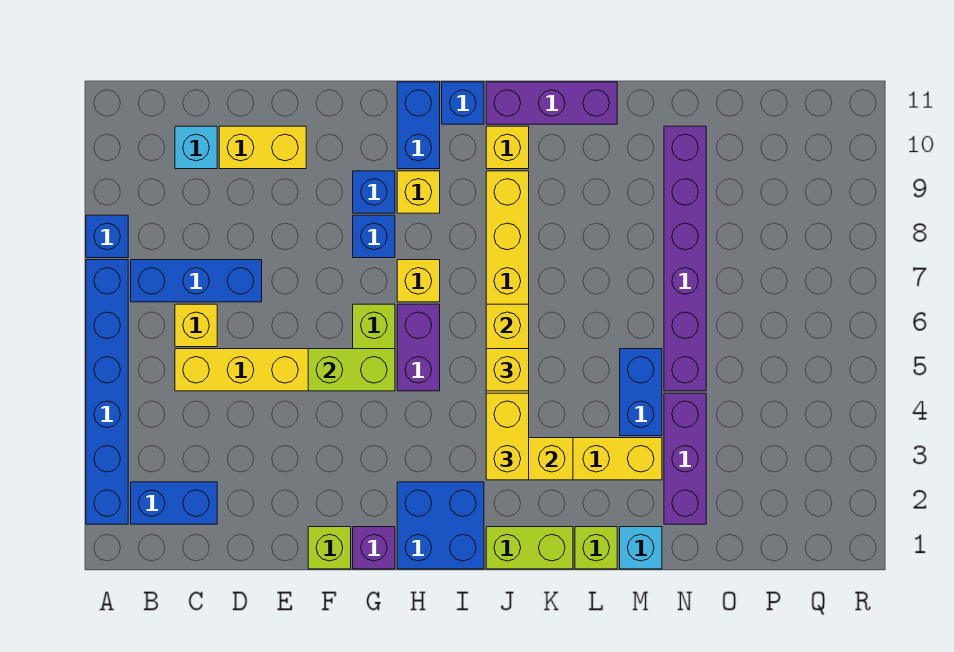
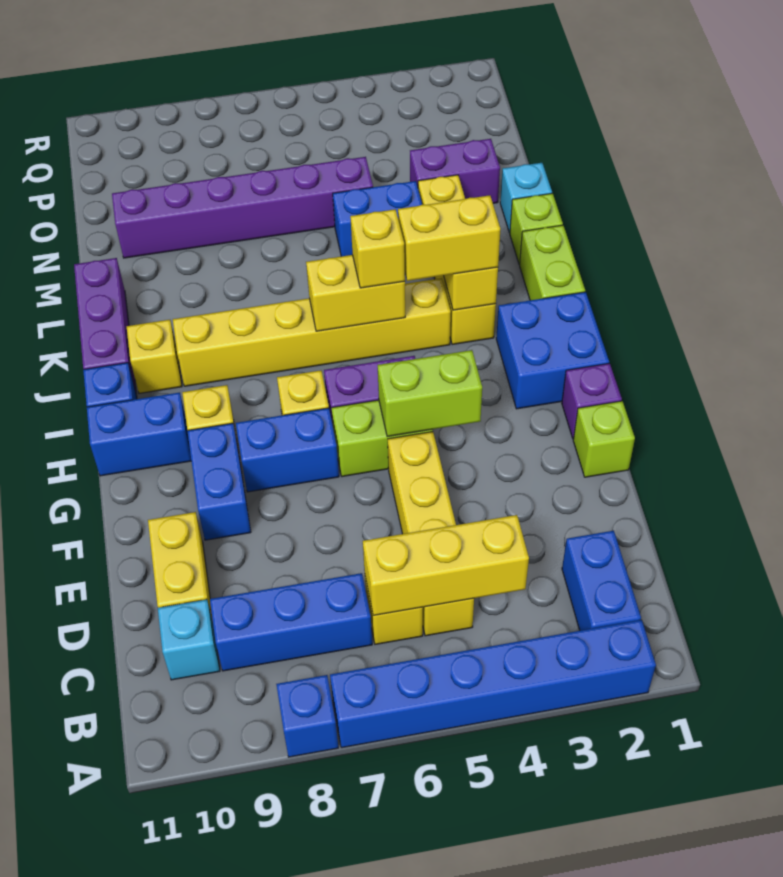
blue brick B7:D7 level 1 -> blue brick C7:C9 level 1
none -> yellow brick C4:C6 level 2
lime brick F5:G5 level 2 -> lime brick G4:G5 level 2
blue brick G8 level 1 -> blue brick G7:G8 level 1
blue brick G9 level 1 -> blue brick F9:G9 level 1
purple brick N2:N4 level 1 -> purple brick N2:N3 level 1

